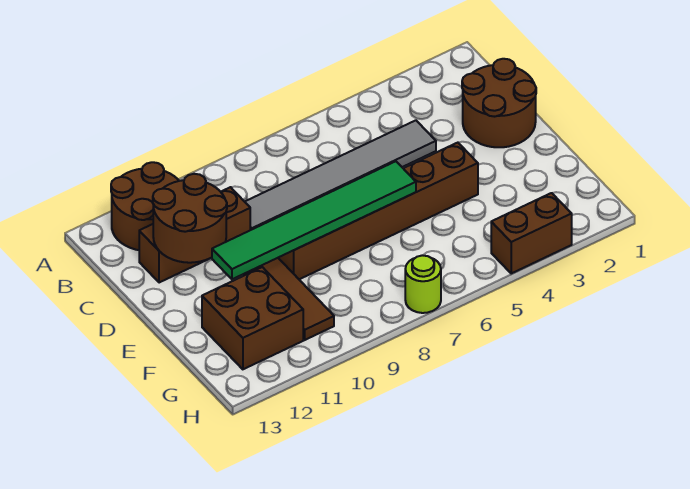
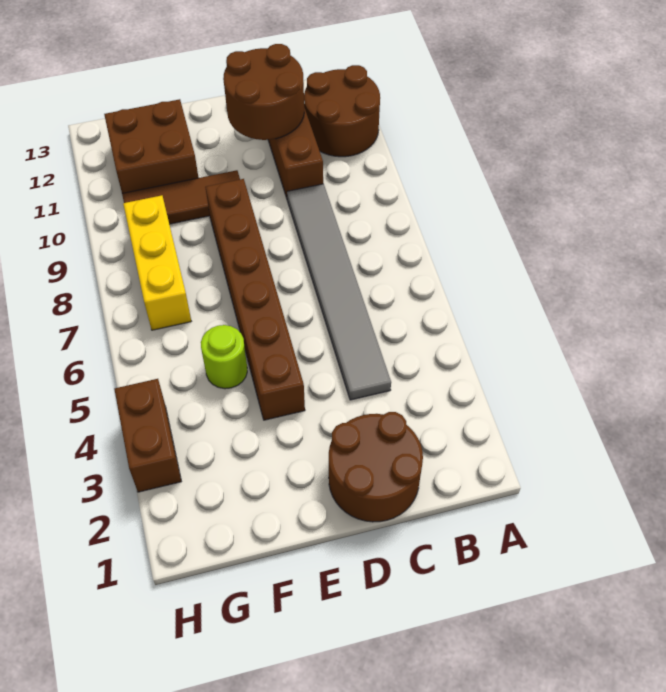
green tile E6:E11 level 2 -> none
none -> yellow brick G7:G9 level 1
lime round brick H7 level 1 -> lime round brick F5 level 1

